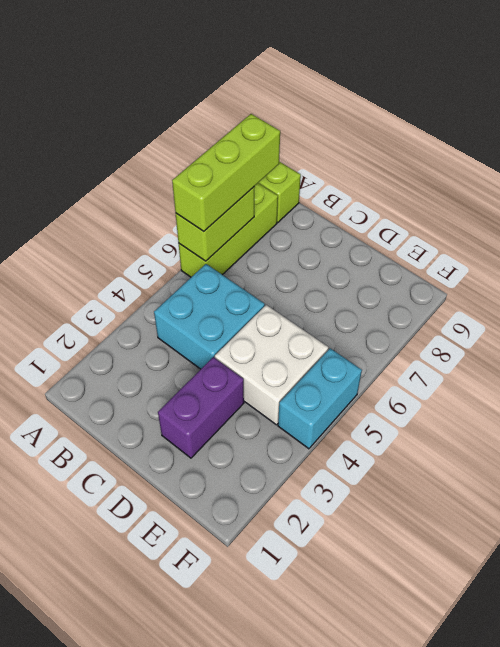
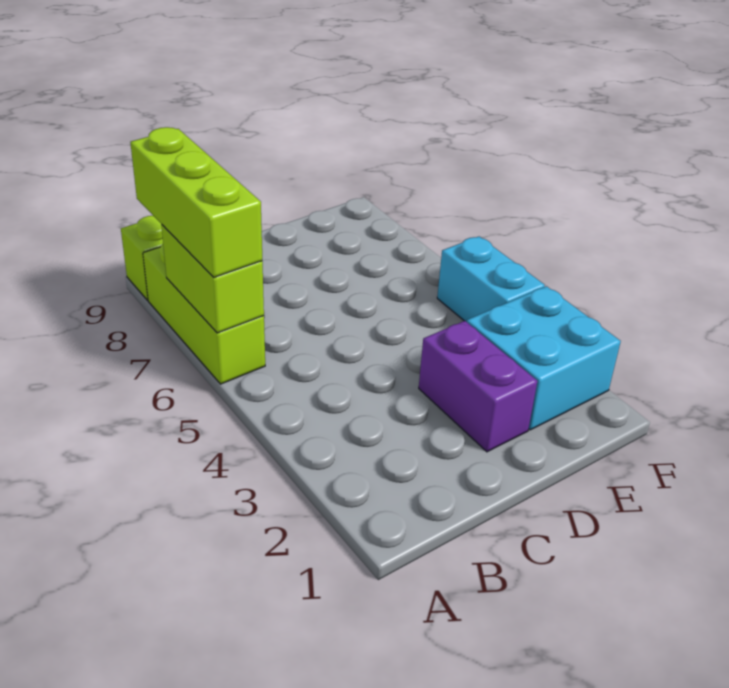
cyan brick B4:C5 level 1 -> cyan brick E2:F3 level 1
white brick D4:E5 level 1 -> none

